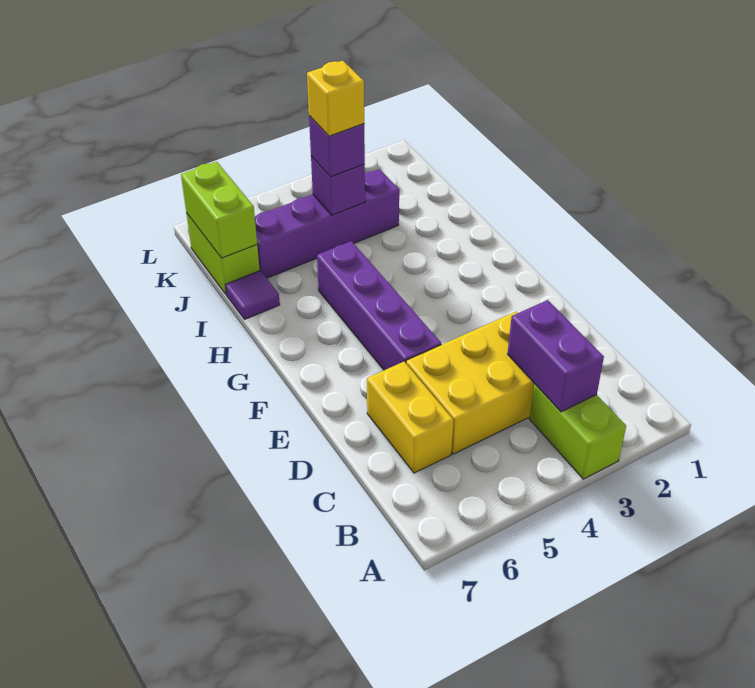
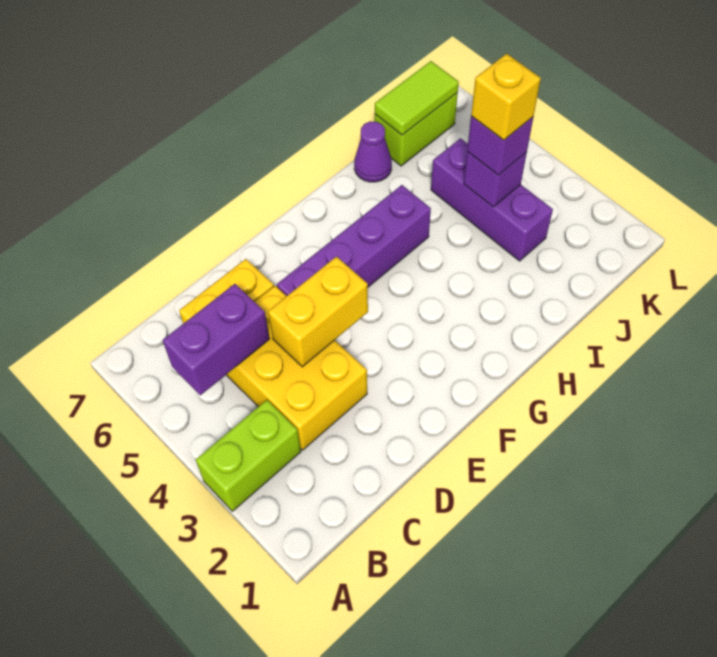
purple brick B3:C3 level 2 -> purple brick B5:C5 level 2
none -> yellow brick D4:E4 level 2
purple tile I7 level 1 -> purple cone I7 level 1
purple brick J3:J6 level 1 -> purple brick J3:J5 level 1
lime brick J7:K7 level 2 -> lime tile J7:K7 level 2

